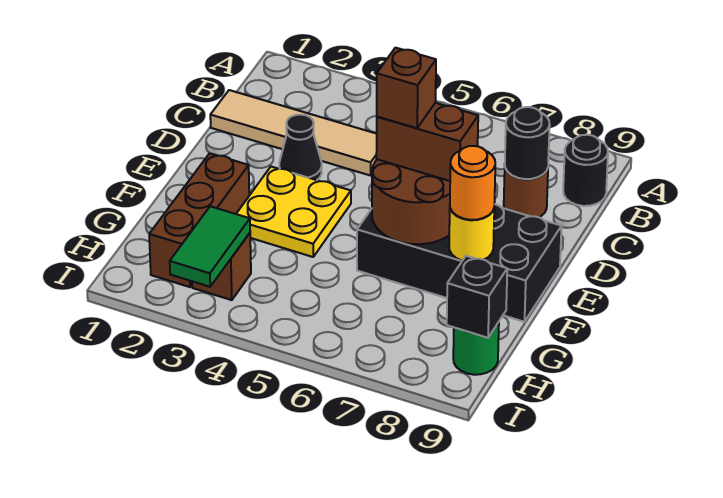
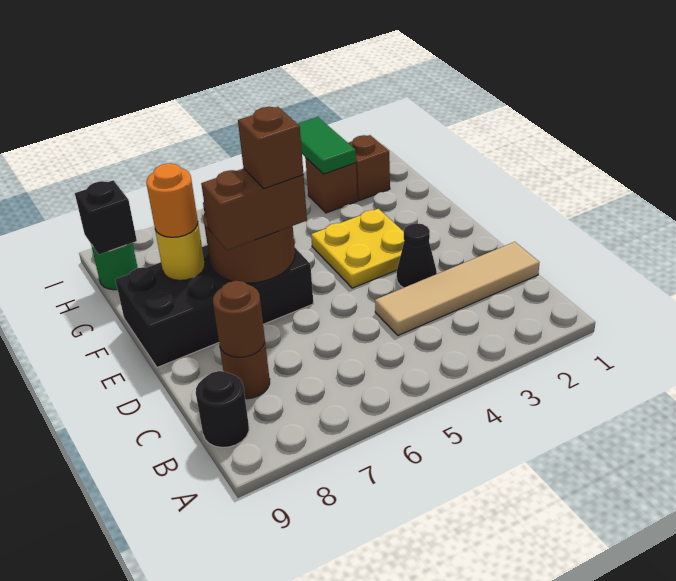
black round brick C8 level 2 -> brown round brick C8 level 2
brown brick F2:H2 level 1 -> brown brick H2 level 1

